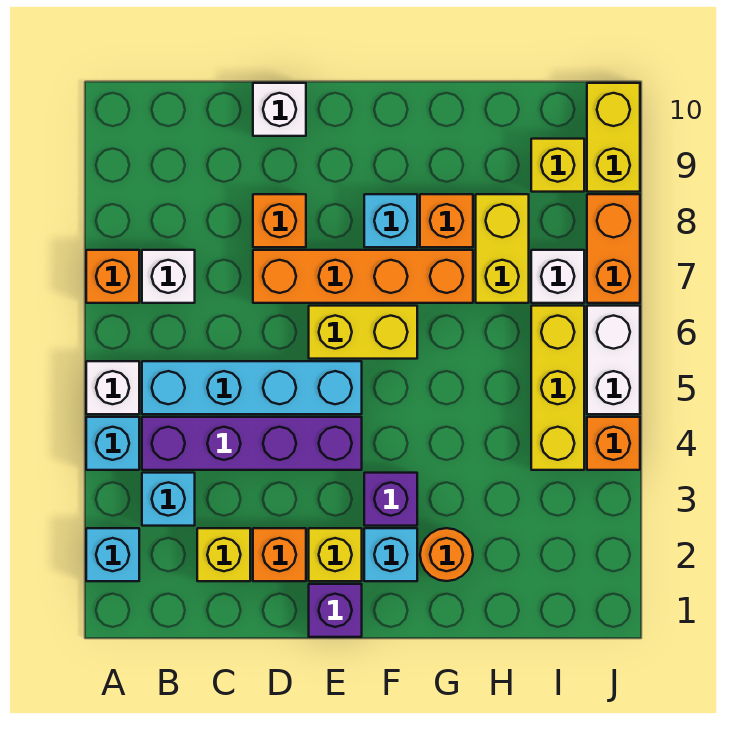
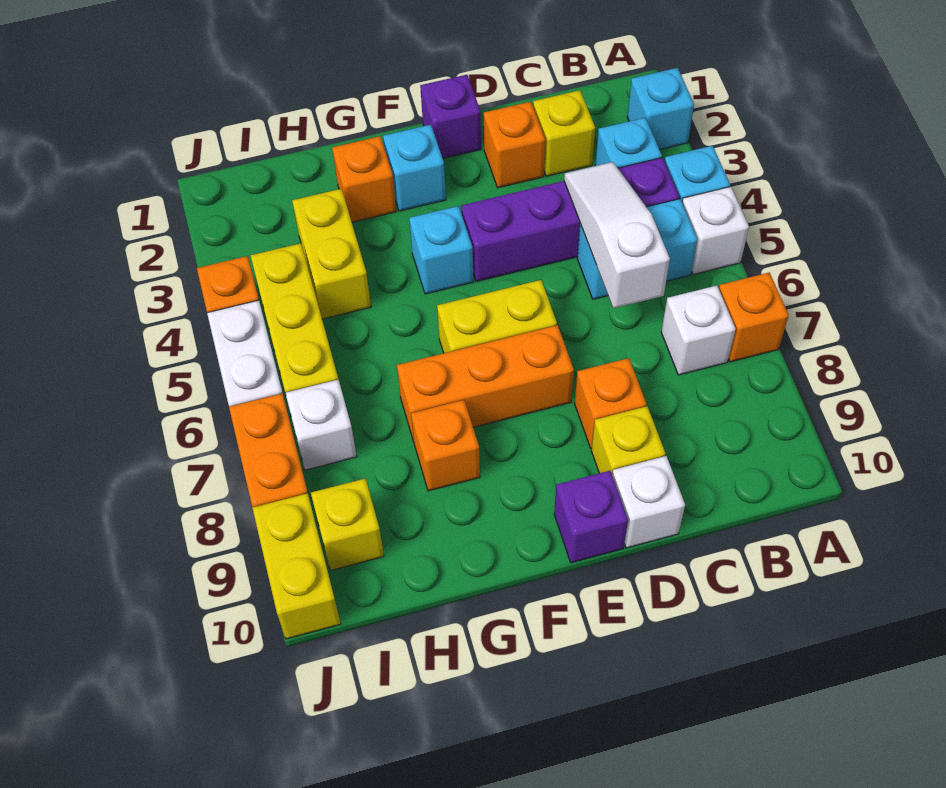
cyan brick B5:E5 level 1 -> cyan brick B5:C5 level 1
none -> white slope C4:C6 level 2 top 6
orange brick D7:G7 level 1 -> orange brick E7:G7 level 1
yellow brick E2 level 1 -> yellow brick D9 level 1
purple brick F3 level 1 -> purple brick E10 level 1
cyan brick F8 level 1 -> cyan brick F4 level 1
orange round brick G2 level 1 -> orange brick G2 level 1
yellow brick H7:H8 level 1 -> yellow brick H3:H4 level 1

